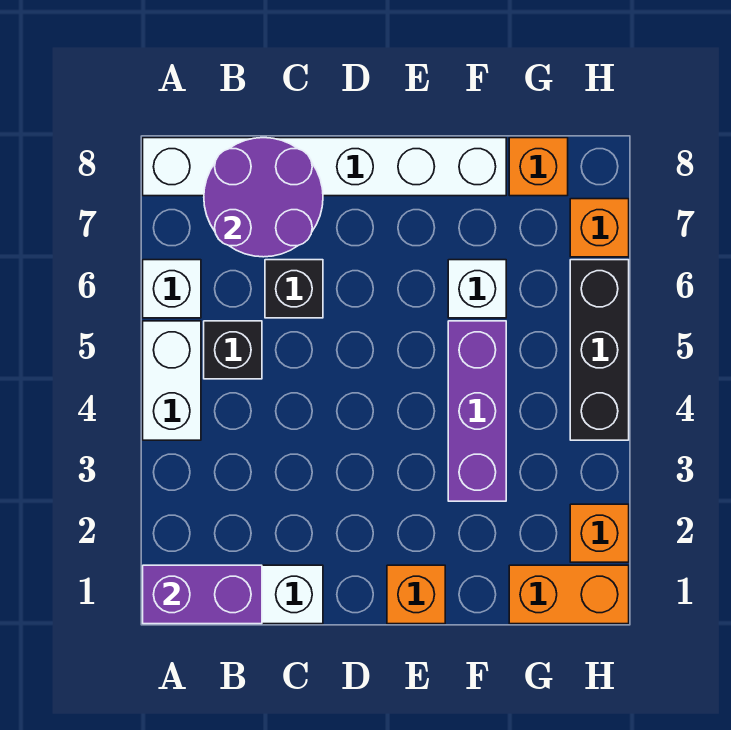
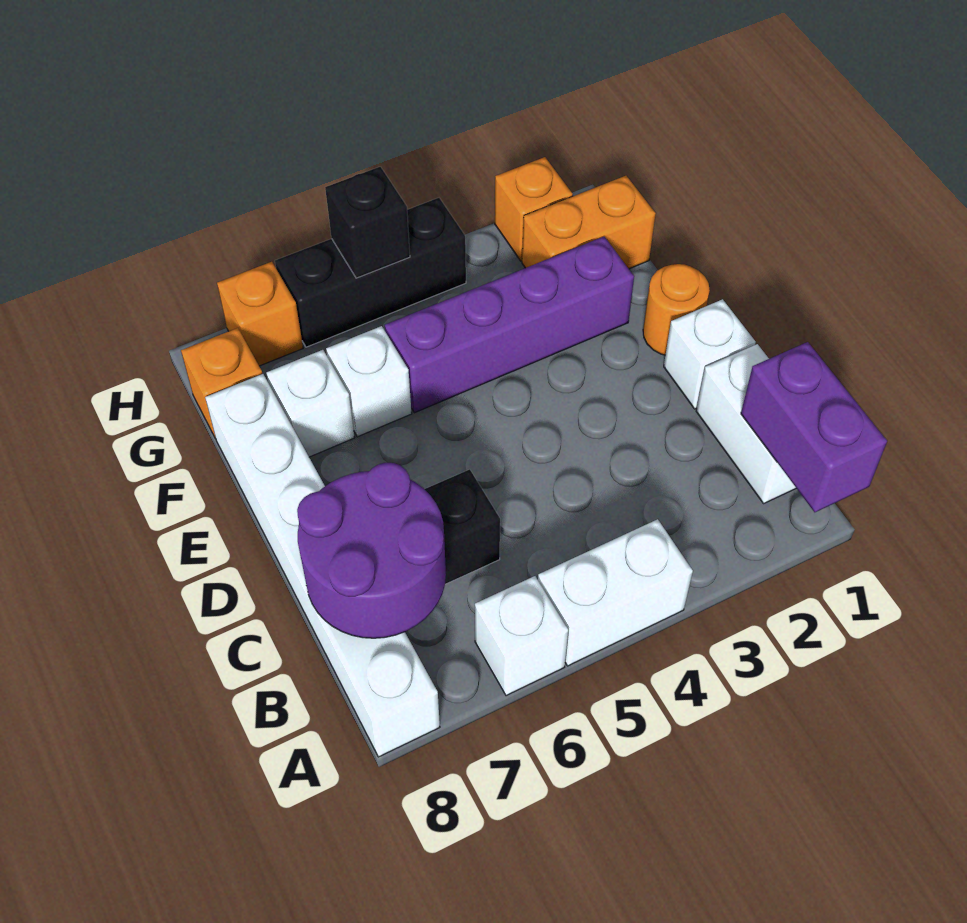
black brick B5 level 1 -> black brick H5 level 2
none -> white brick D1 level 1
orange brick E1 level 1 -> orange round brick E1 level 1
purple brick F3:F5 level 1 -> purple brick F2:F5 level 1
none -> white brick F7 level 1
orange brick G1:H1 level 1 -> orange brick G1:G2 level 1

